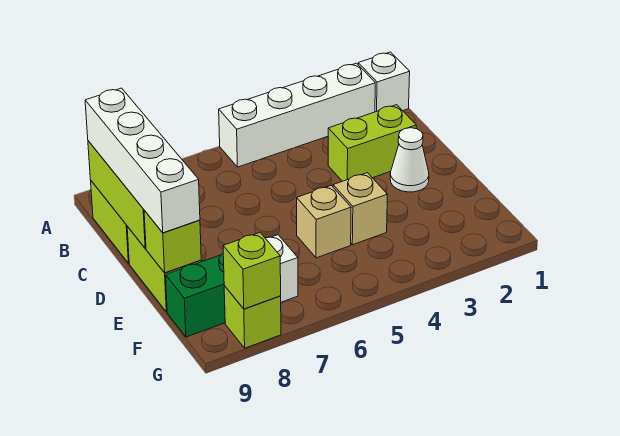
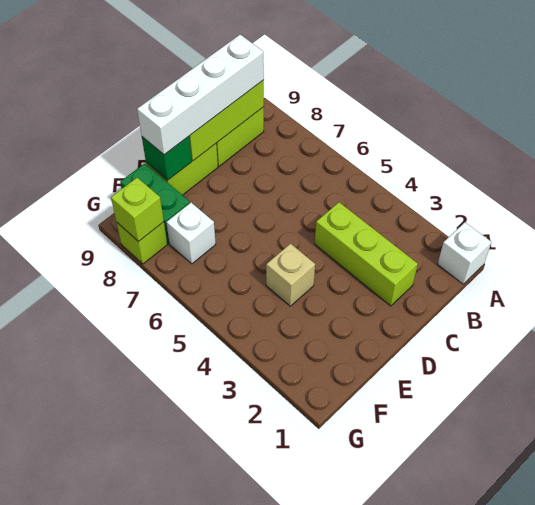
white brick A2:A5 level 1 -> none
lime brick C2:C3 level 1 -> lime brick C2:C4 level 1
white cone D2 level 1 -> none
tan brick E5 level 1 -> none
lime brick E9 level 2 -> green brick E9 level 2

